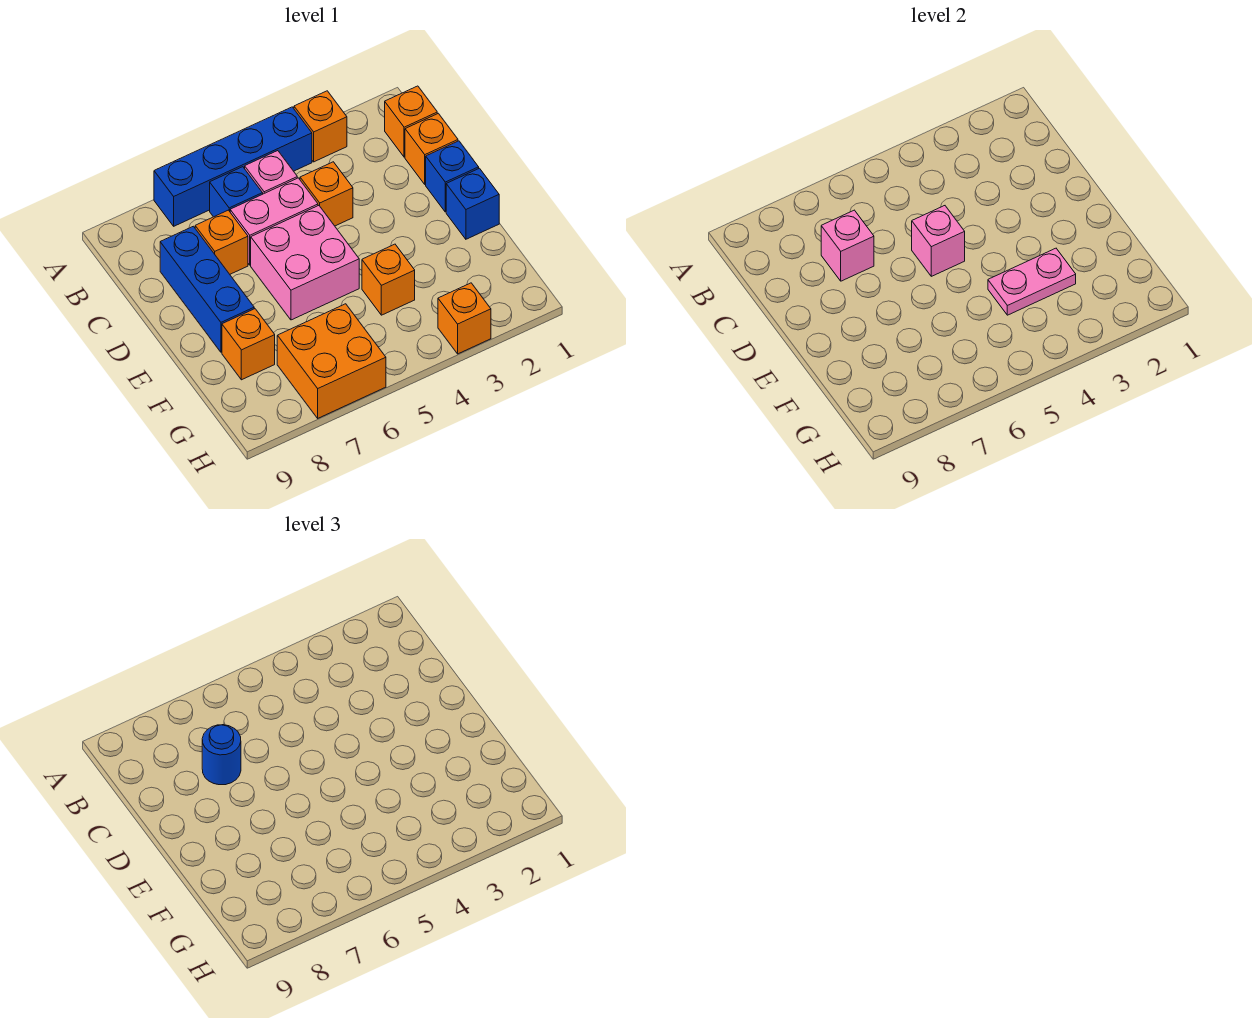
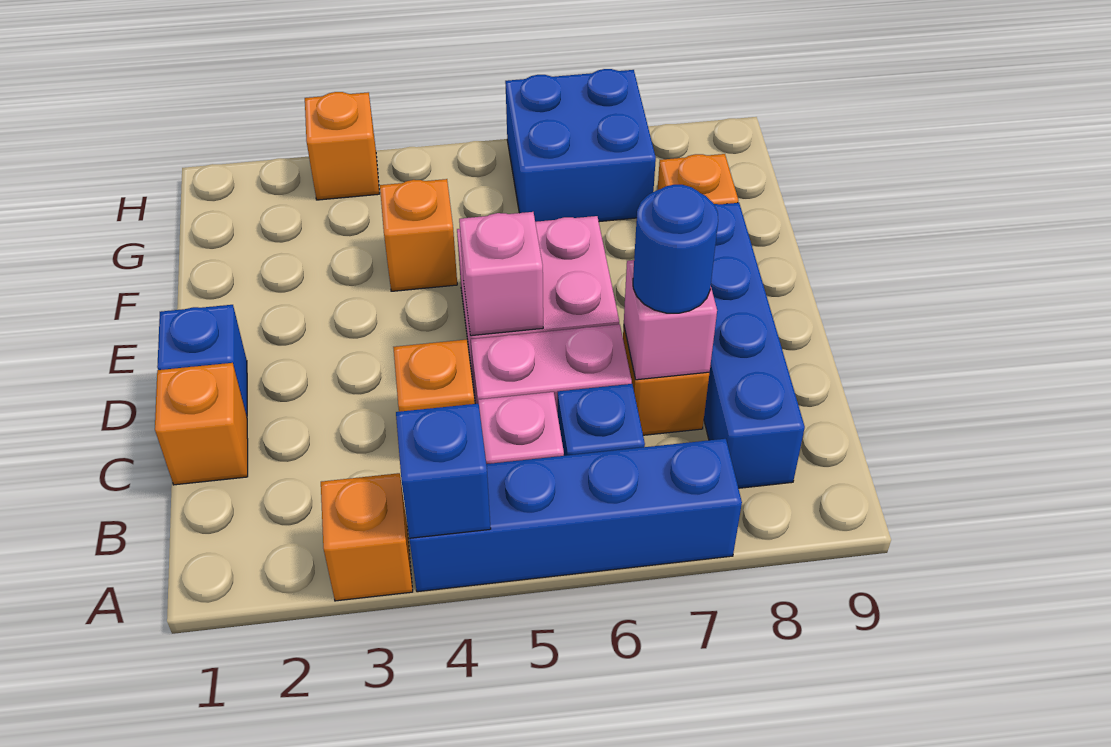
orange brick B1 level 1 -> none
blue brick C8:E8 level 1 -> blue brick B8:E8 level 1
blue brick E1 level 1 -> blue brick A4 level 2
pink plate F3:F4 level 2 -> none
orange brick G6:H7 level 1 -> blue brick G6:H7 level 1

